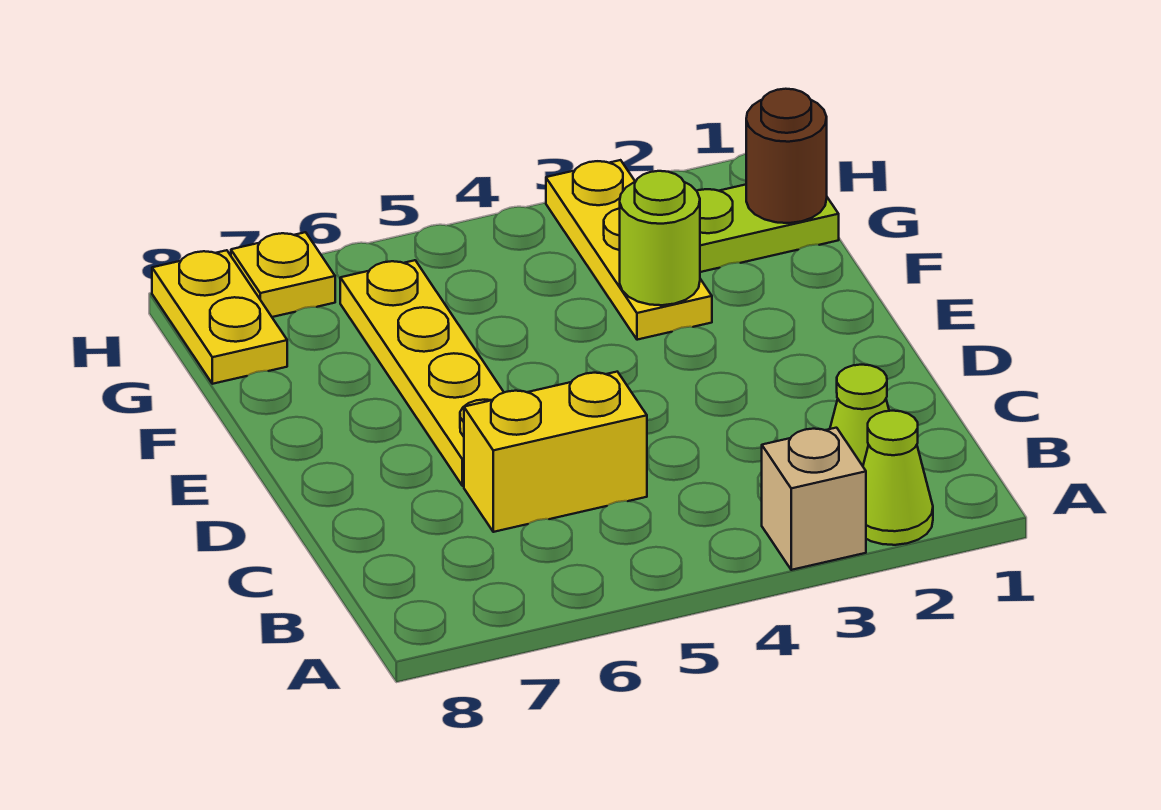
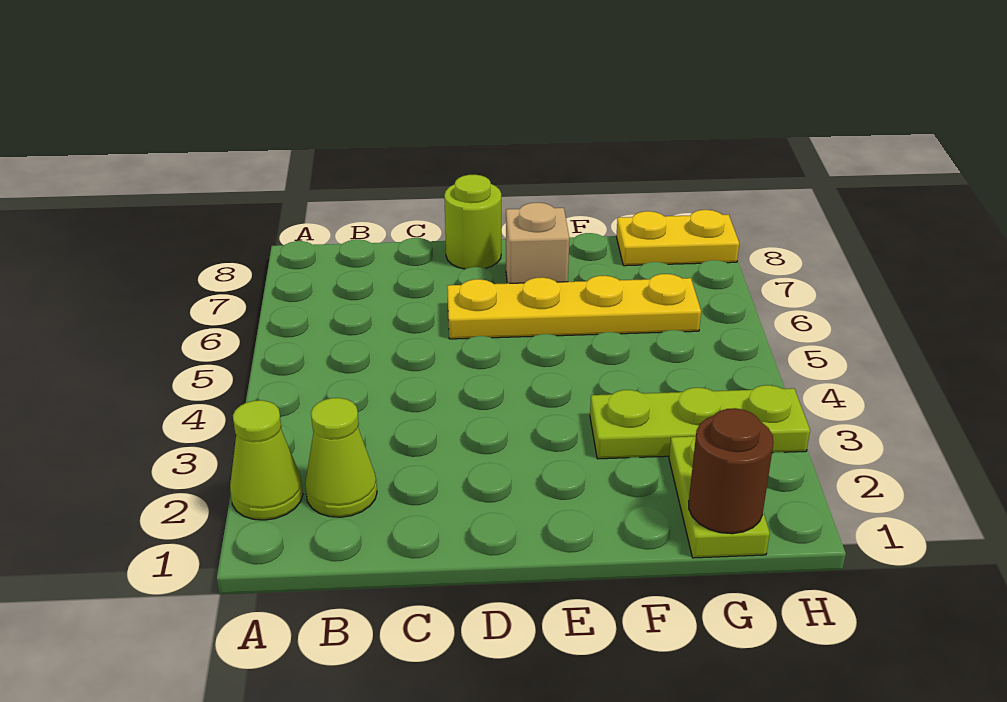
tan brick A3 level 1 -> tan brick E7 level 1
yellow brick C5:C6 level 1 -> none
yellow plate F3:H3 level 1 -> lime plate F3:H3 level 1
lime round brick F3 level 2 -> lime round brick D8 level 1
yellow plate H7 level 1 -> none

